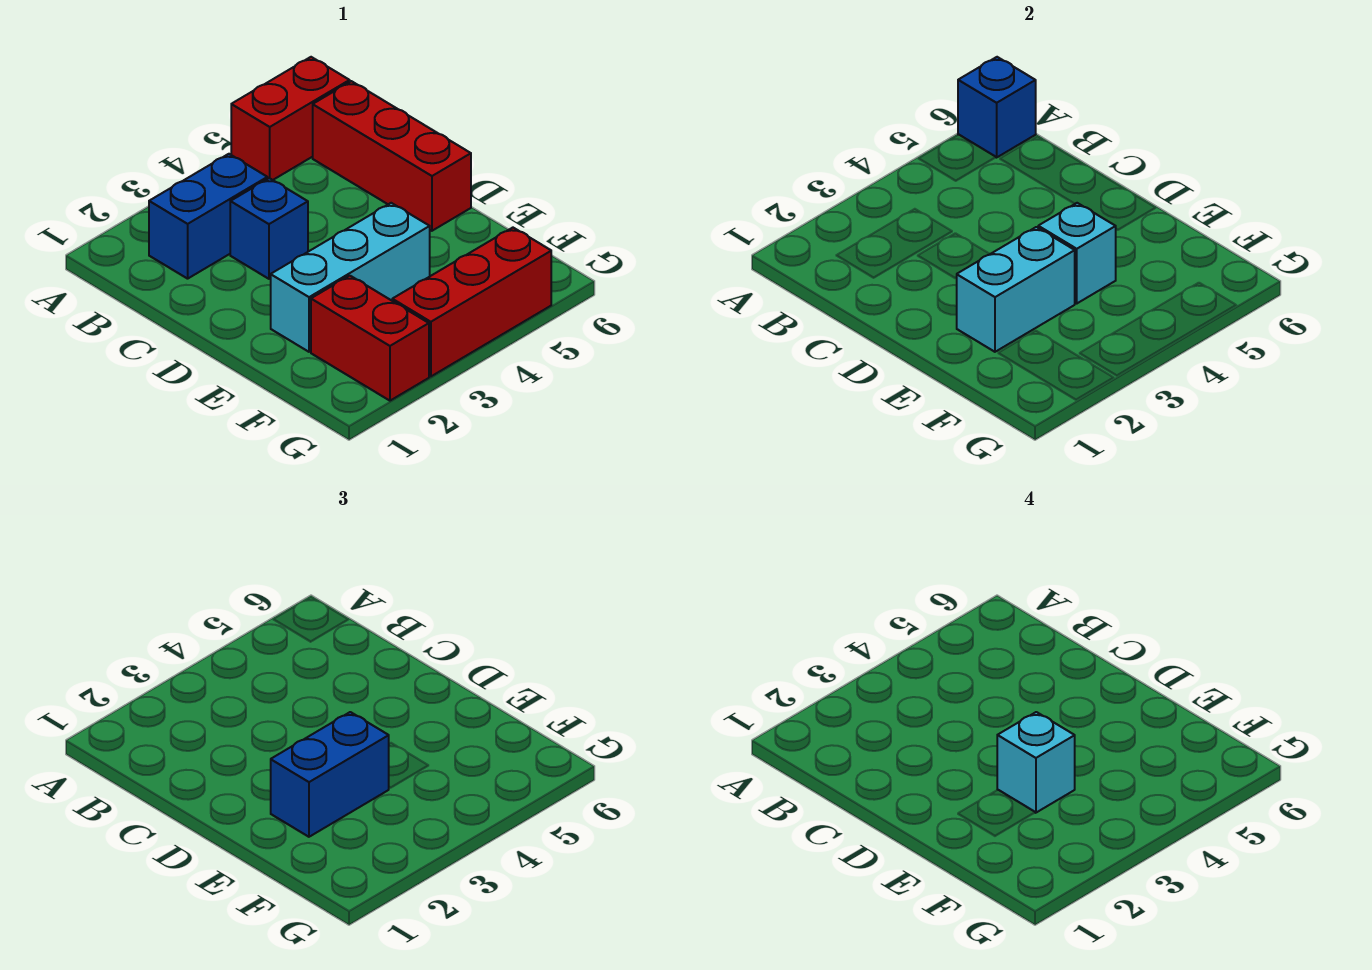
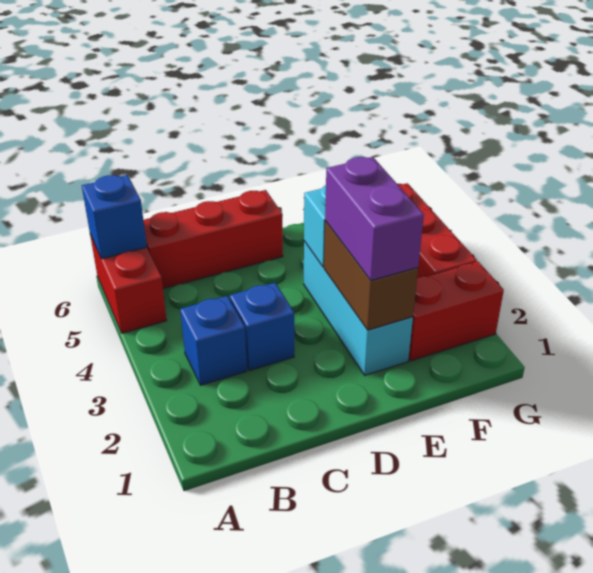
blue brick B2:B3 level 1 -> blue brick B3 level 1
cyan brick E2:E3 level 2 -> brown brick E2:E3 level 2
blue brick E2:E3 level 3 -> purple brick E2:E3 level 3
cyan brick E3 level 4 -> none

